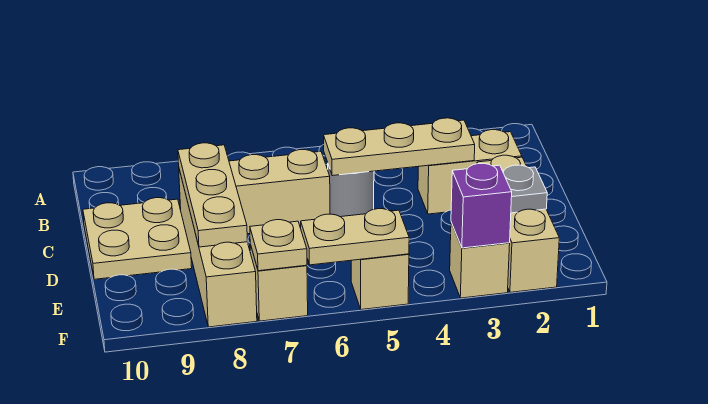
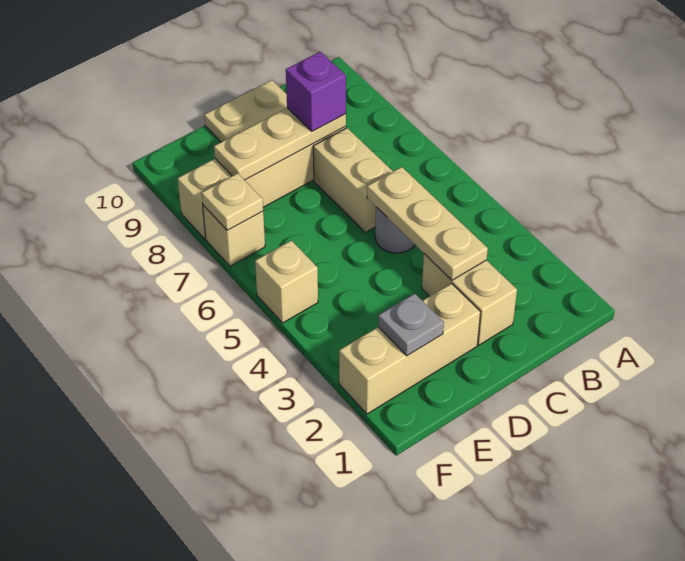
tan brick F3 level 1 -> none
purple brick F3 level 2 -> purple brick C8 level 3
tan plate F5:F6 level 2 -> none

